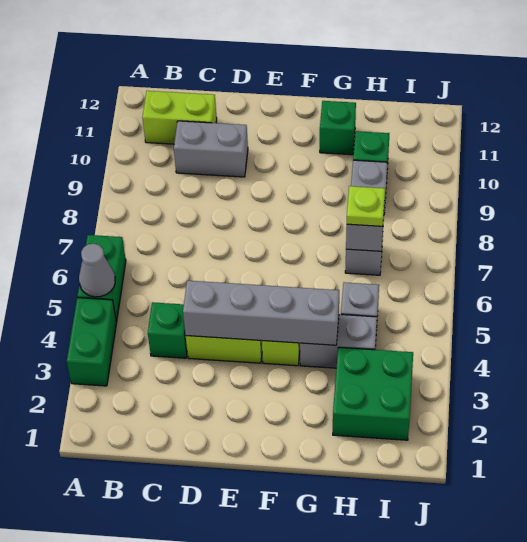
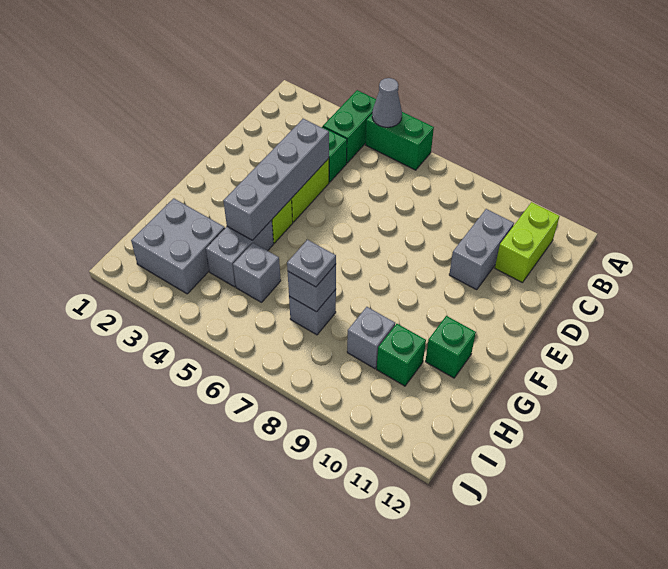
green brick A3:A4 level 1 -> green brick A4:B4 level 1
green brick H2:I3 level 1 -> grey brick H2:I3 level 1
lime plate H7 level 3 -> grey plate H7 level 3

